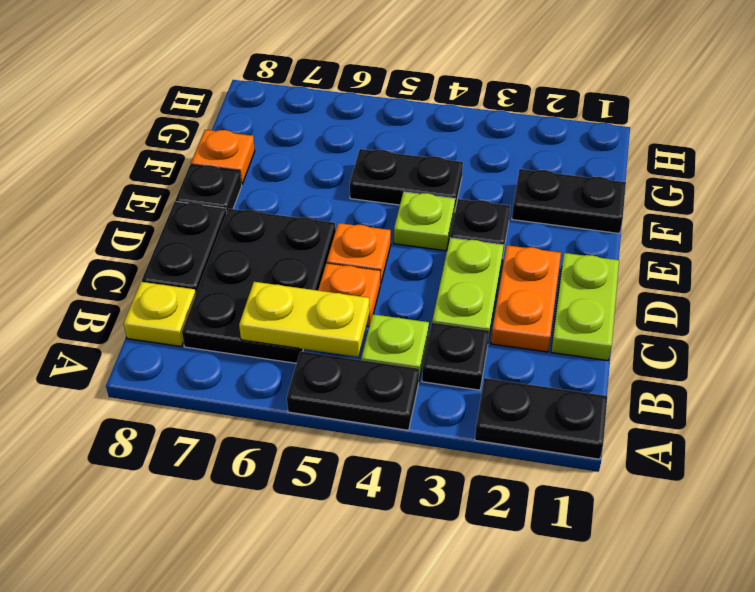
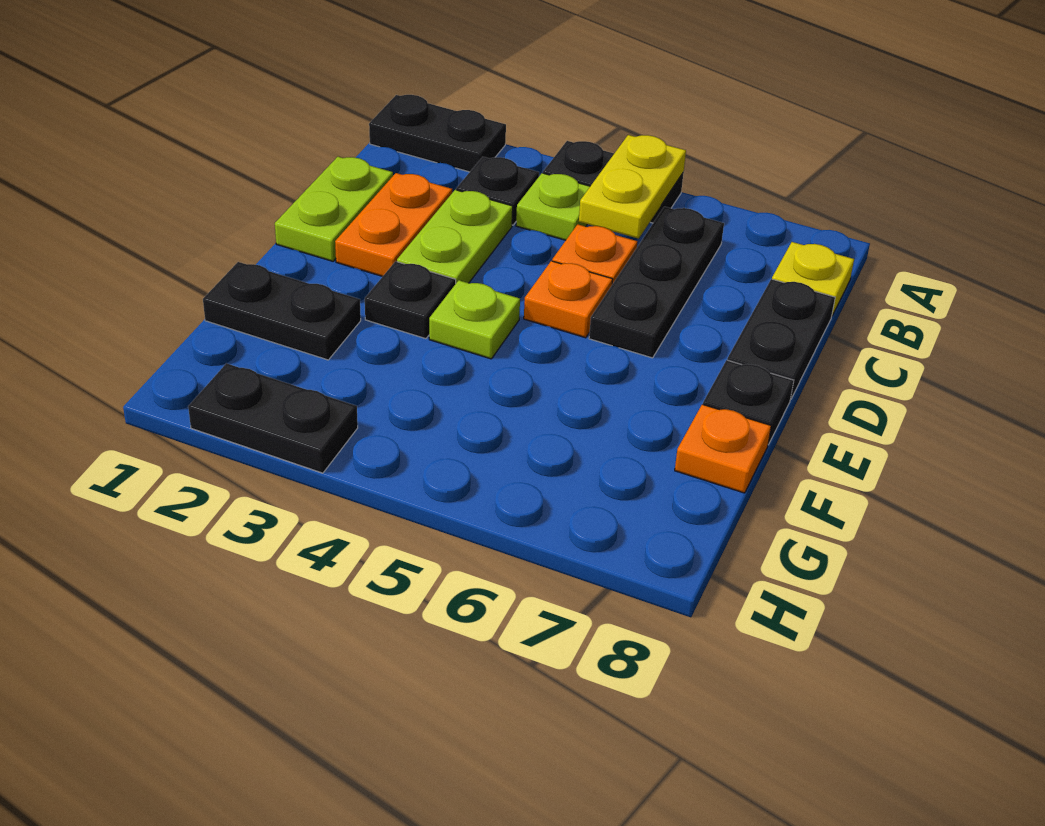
yellow plate B5:B6 level 2 -> yellow plate A5:B5 level 2
black plate B6:D7 level 1 -> black plate B6:D6 level 1
black plate F4:F5 level 1 -> black plate H2:H3 level 1

